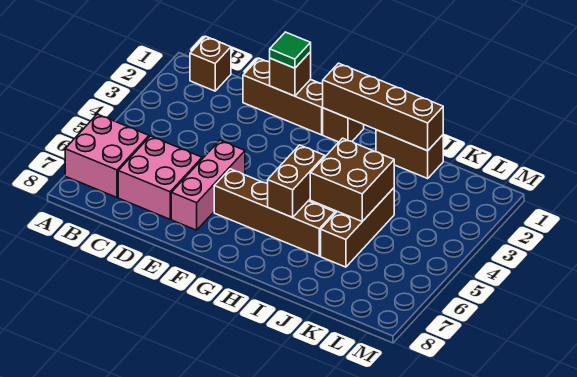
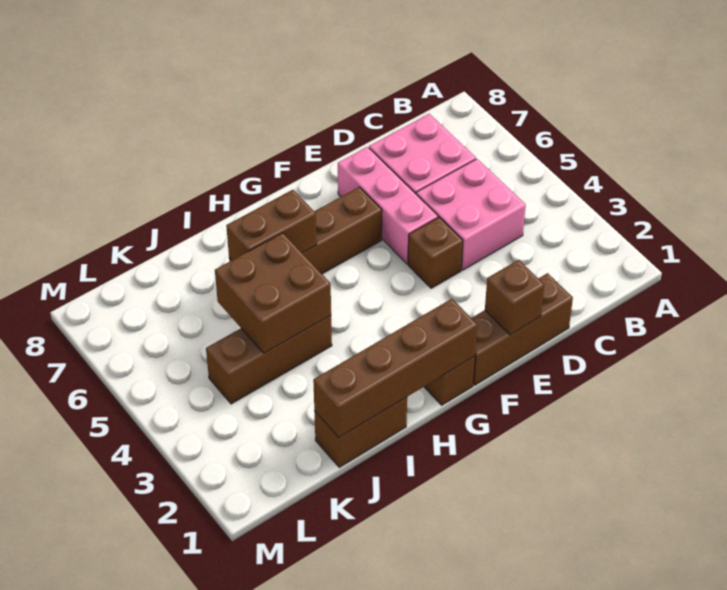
pink brick A6:B7 level 1 -> pink brick C4:D5 level 1
brown brick B1 level 1 -> brown brick E4 level 1
green tile E1 level 3 -> none
brown brick H5:H6 level 2 -> brown brick H6:I6 level 2
brown brick J4:J6 level 1 -> brown brick I4:K4 level 1

